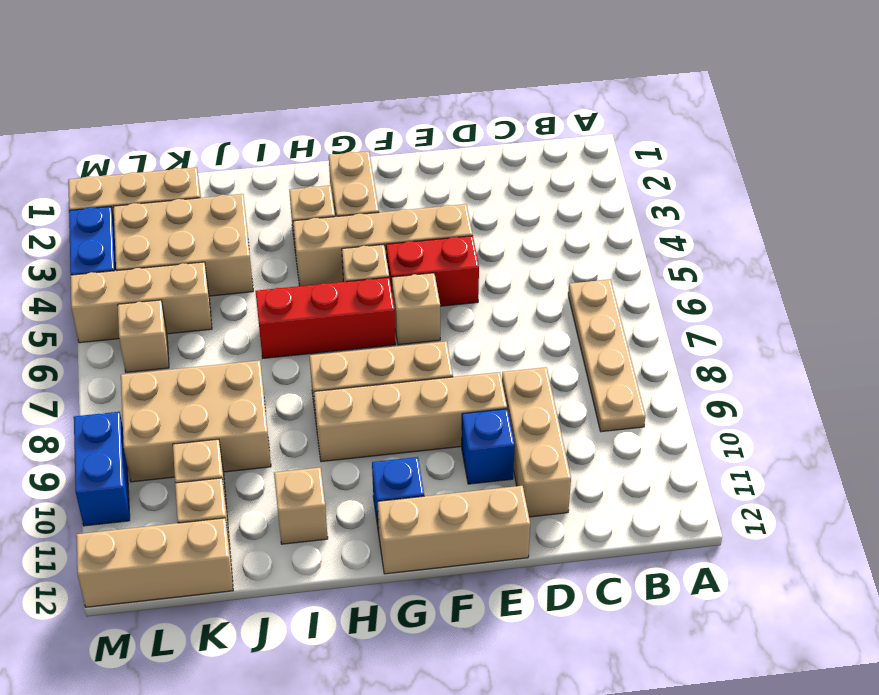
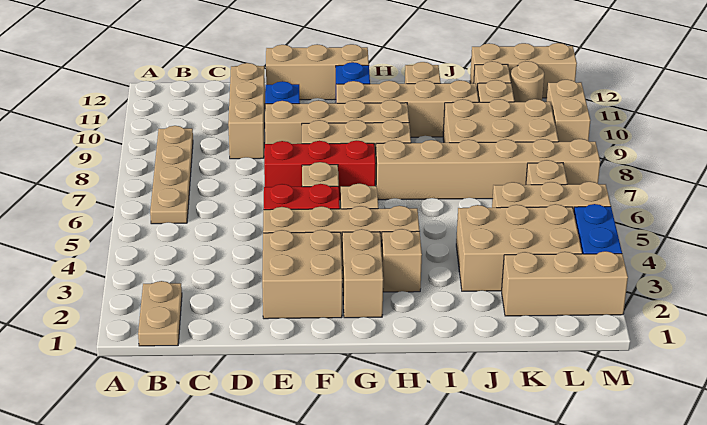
none -> tan plate B1:B2 level 1
none -> tan brick E2:F3 level 1
red brick G6:I6 level 1 -> red brick E7:G7 level 1
none -> tan brick G10:J10 level 1
none -> tan brick H7:M7 level 1
none -> tan round brick L11 level 1
blue brick M9:M10 level 1 -> tan brick M9:M10 level 1

